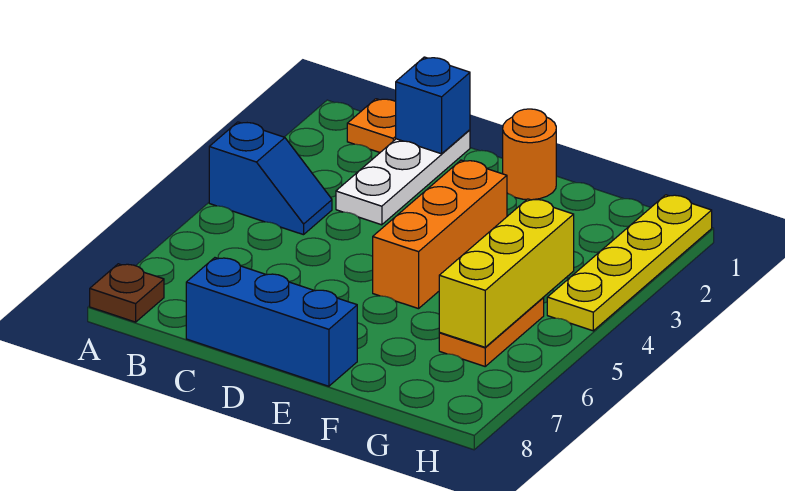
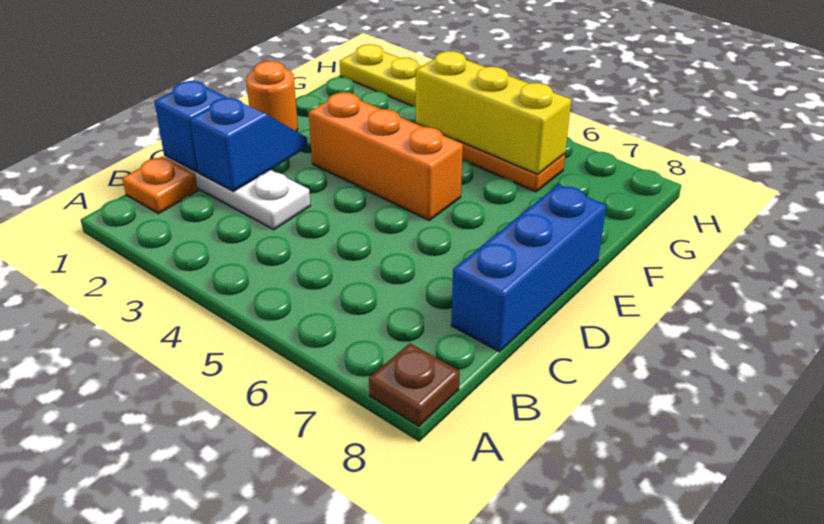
blue slope A4:B4 level 1 top A -> blue slope C2:D2 level 2 top C

